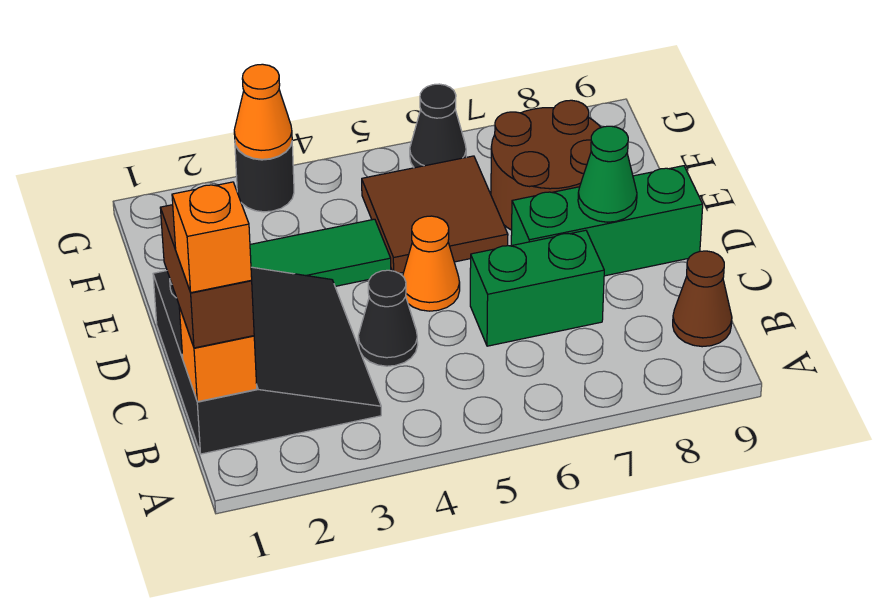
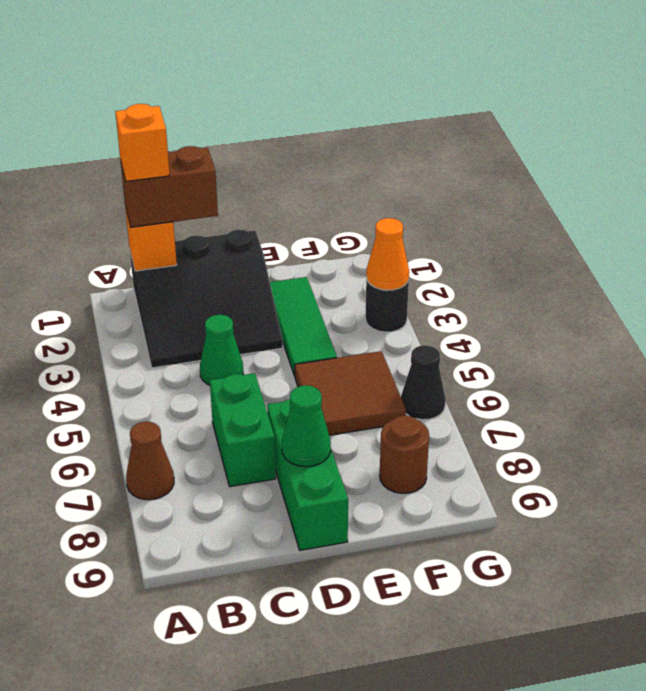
brown cone B9 level 1 -> brown cone A7 level 1
black cone C4 level 1 -> green cone C4 level 1
orange cone D5 level 1 -> none
brown round brick E7:F8 level 1 -> brown round brick F8 level 1

